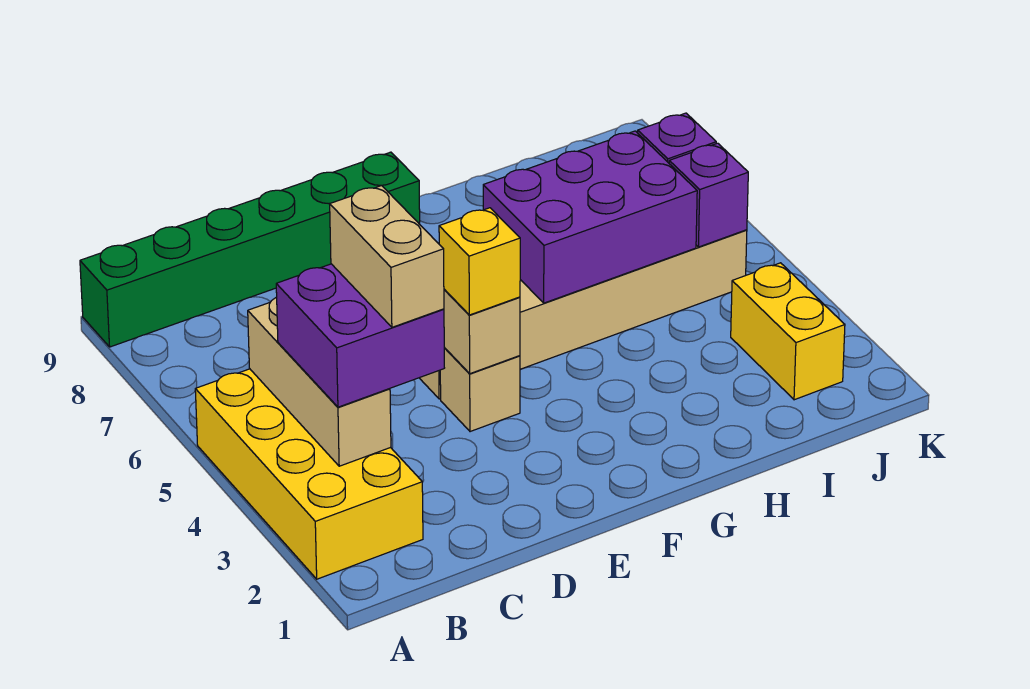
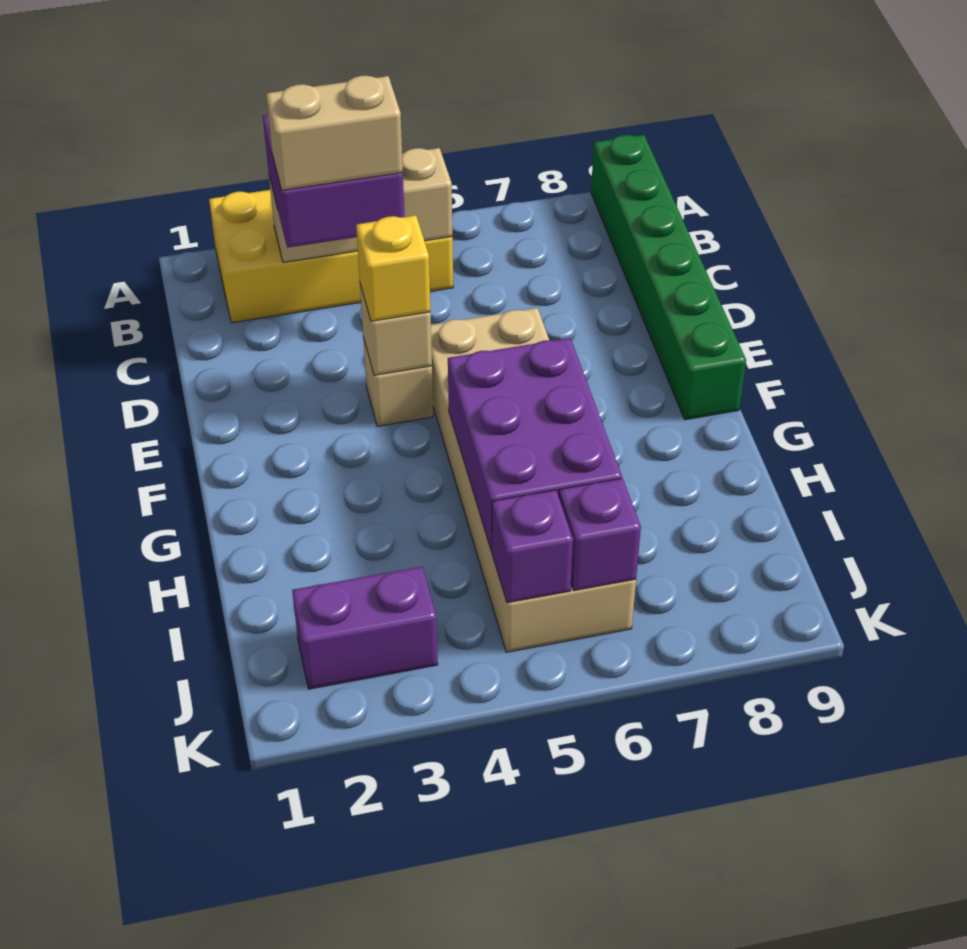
yellow brick J2:J3 level 1 -> purple brick J2:J3 level 1

